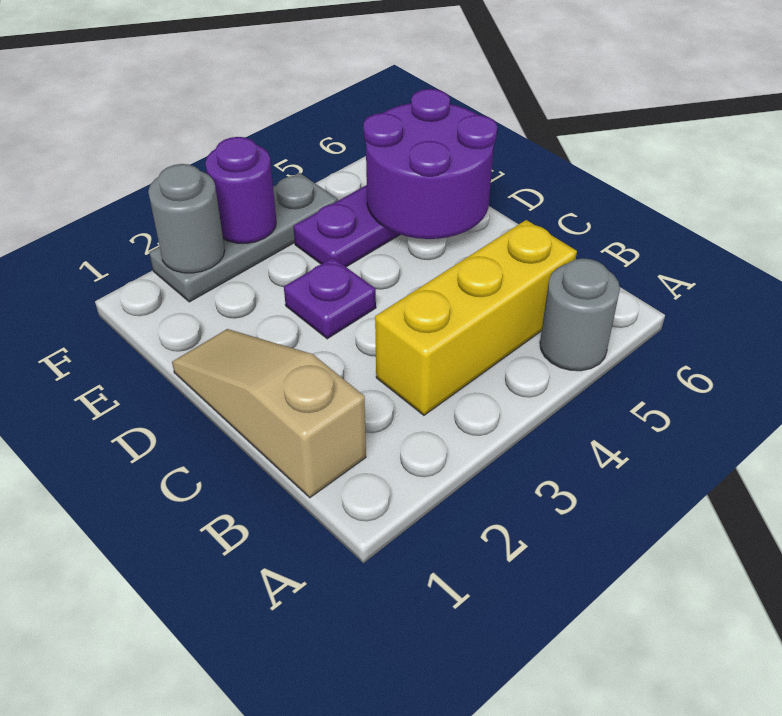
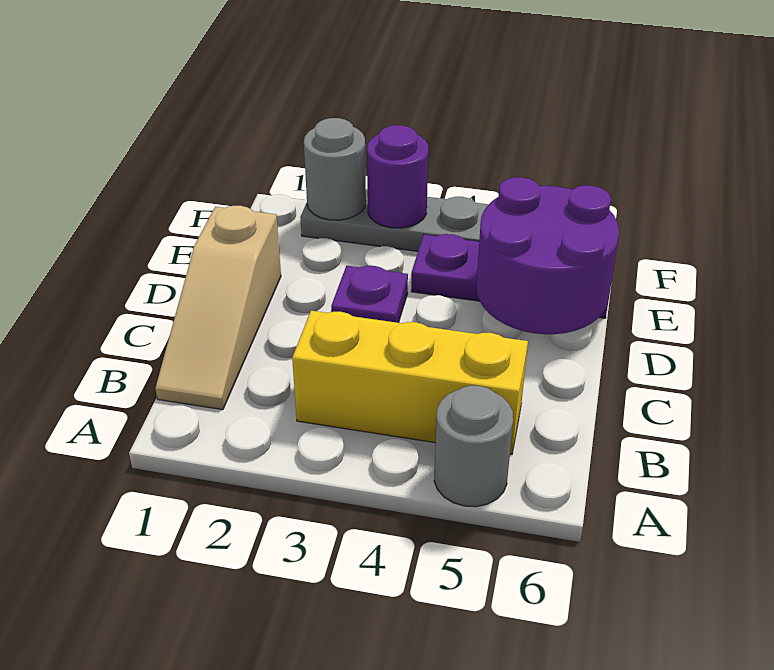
tan slope B1:D1 level 1 top B -> tan slope B1:D1 level 1 top D

